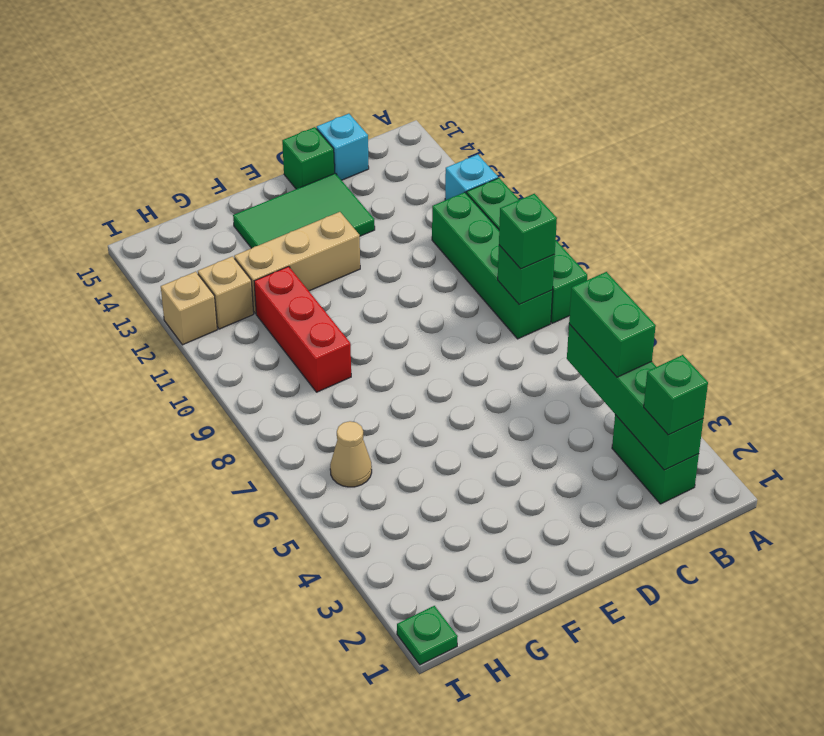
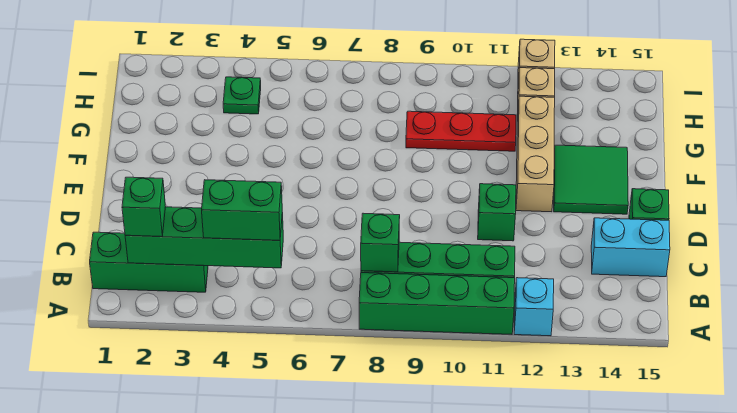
green brick B2:B3 level 1 -> green brick B1:B3 level 1
green brick B8 level 3 -> green brick D11 level 1
cyan brick C15 level 1 -> cyan brick C14:C15 level 1
green tile D13:F14 level 1 -> green tile E13:F14 level 1
red brick G9:G11 level 1 -> red plate G9:G11 level 1
tan cone H6 level 1 -> none
green plate I1 level 1 -> green plate H4 level 1

